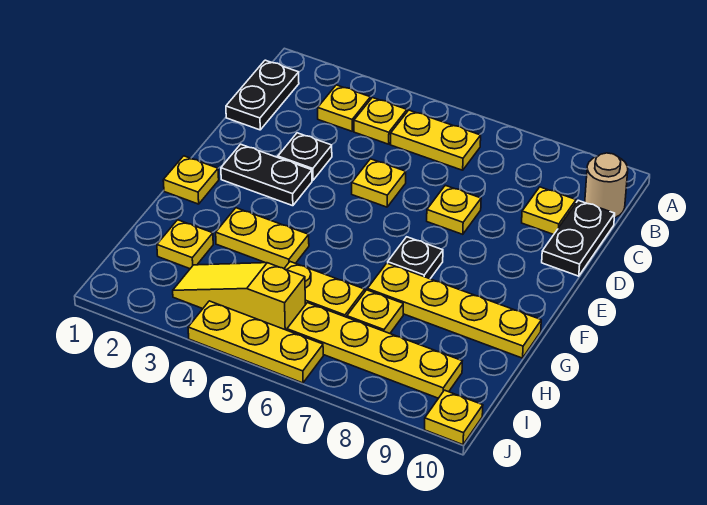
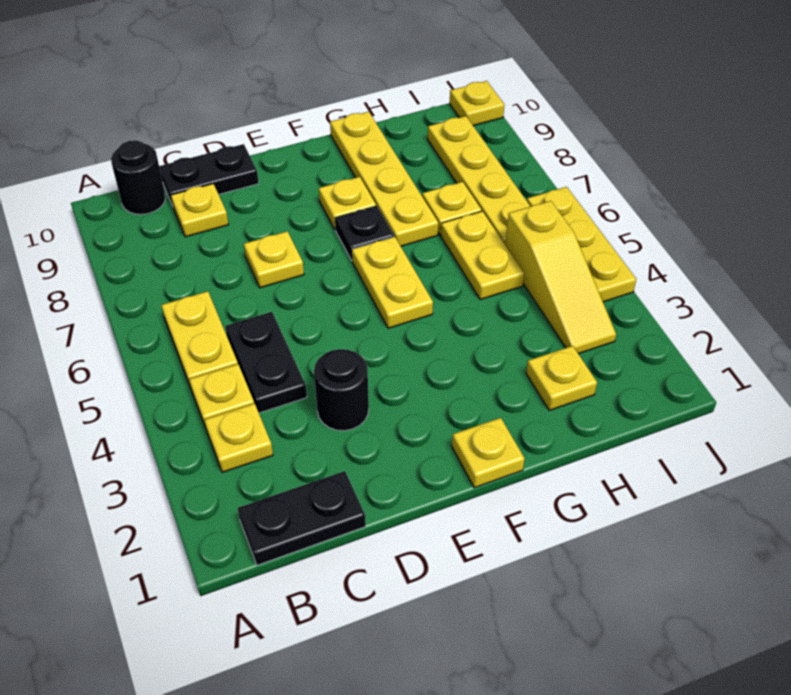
tan round brick B10 level 1 -> black round brick B10 level 1
black plate D3 level 1 -> black round brick D3 level 1
yellow plate D5 level 1 -> yellow plate F8 level 1
black plate E2:E3 level 1 -> black plate C4:C5 level 1
yellow plate G3:G4 level 1 -> yellow plate F5:F6 level 1

